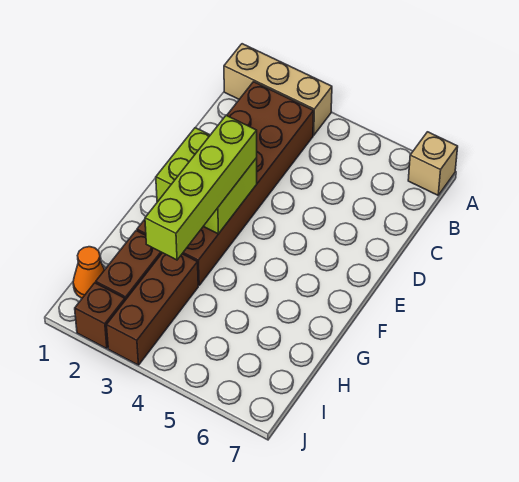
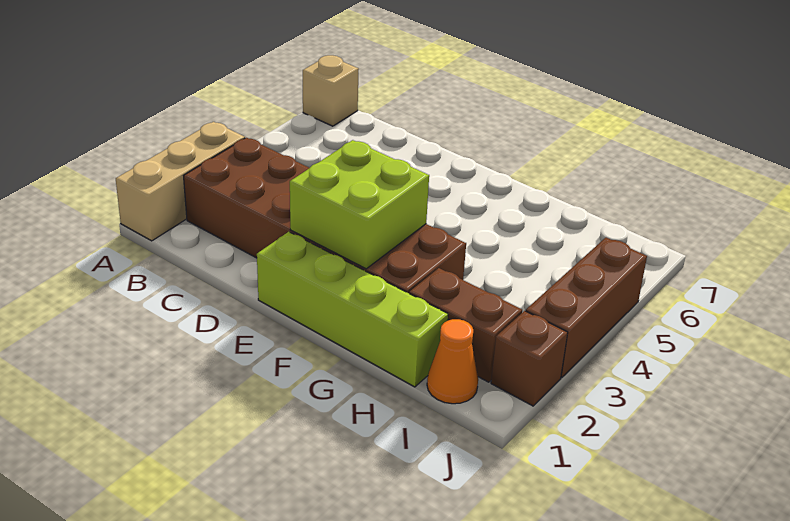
lime brick E3:H3 level 3 -> lime brick E1:H1 level 1
brown brick H3:J3 level 1 -> brown brick J3:J5 level 1

